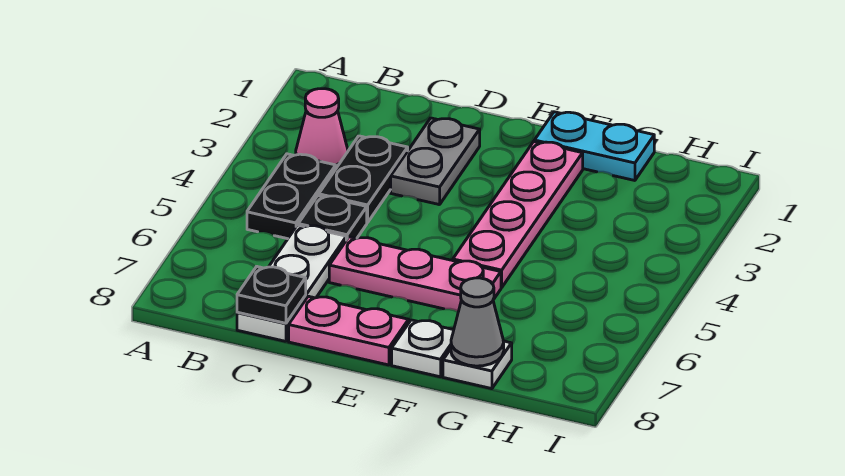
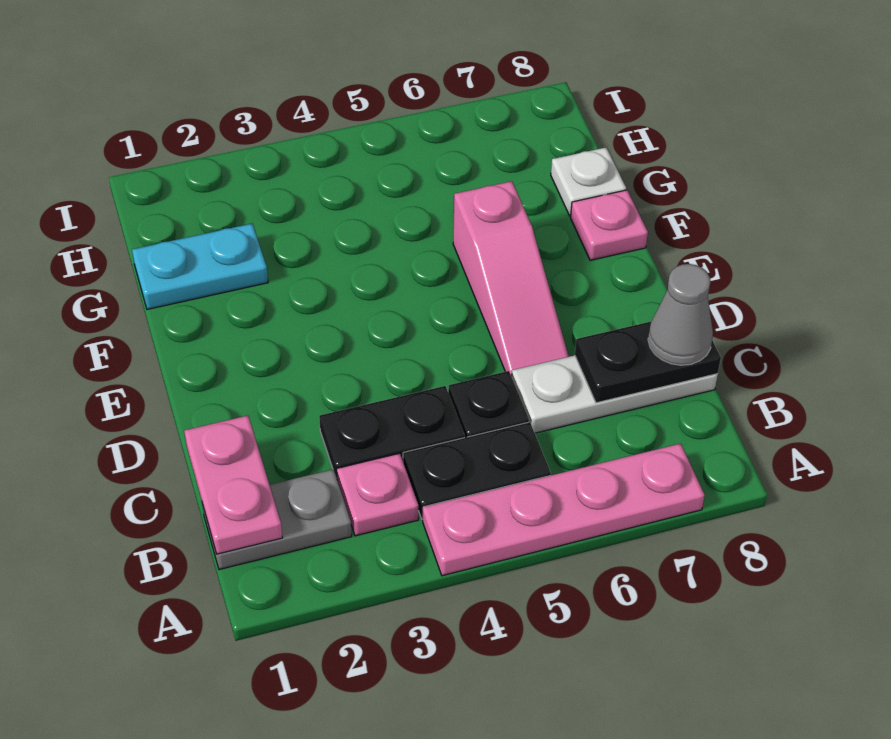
pink cone B3 level 1 -> pink plate B3 level 1
black plate C8 level 2 -> black plate C7:C8 level 2
grey plate D2:D3 level 1 -> grey plate B1:B2 level 1
pink plate D6:F6 level 1 -> pink slope D6:F6 level 1 top F
pink plate D8:E8 level 1 -> pink plate B1:C1 level 2
cyan plate F1:G1 level 1 -> cyan plate G1:G2 level 1
pink plate F2:F5 level 1 -> pink plate A4:A7 level 1
white plate F8 level 1 -> pink plate F8 level 1
grey cone G8 level 2 -> grey cone C8 level 3

